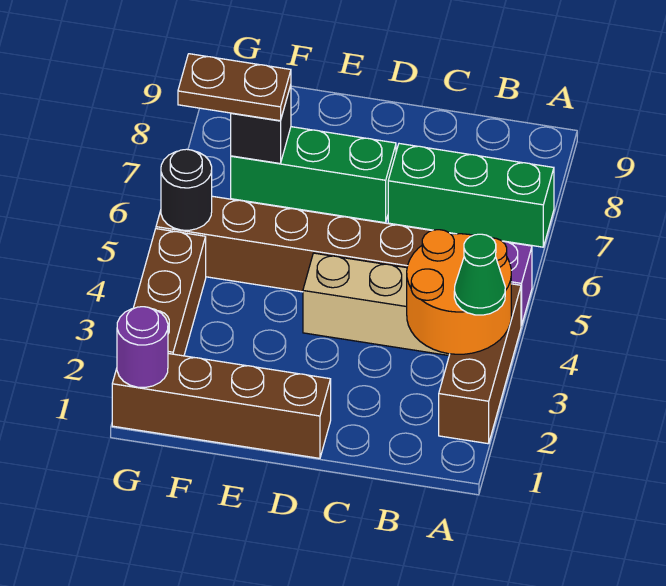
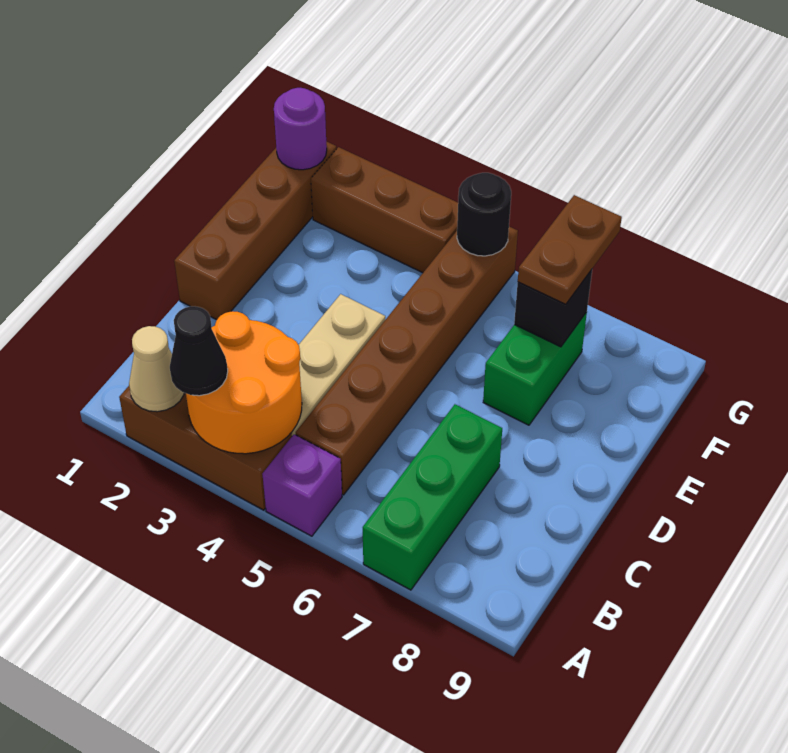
none -> tan cone A2 level 2
green cone A3 level 3 -> black cone A3 level 3
green brick D7:F7 level 1 -> green brick E7:F7 level 1

